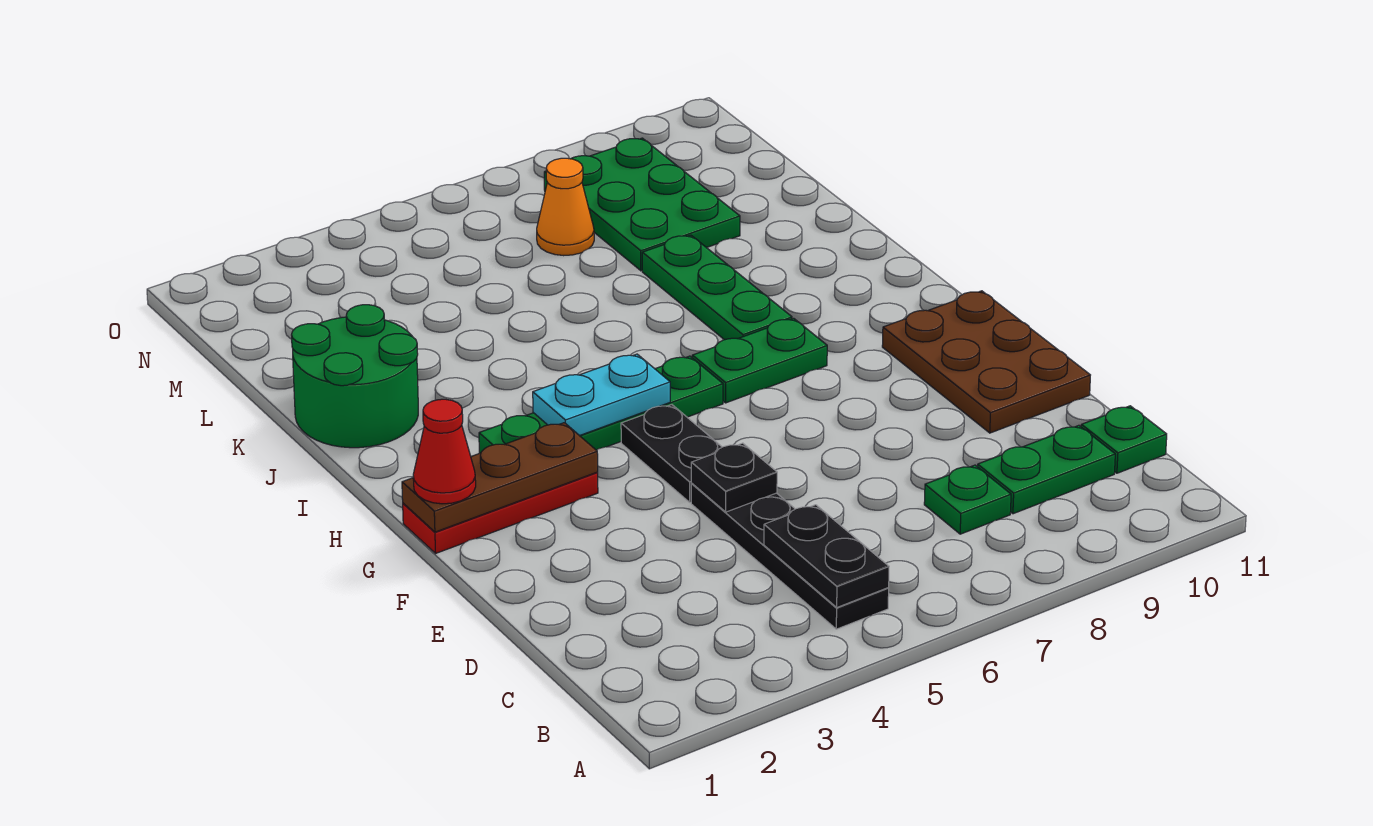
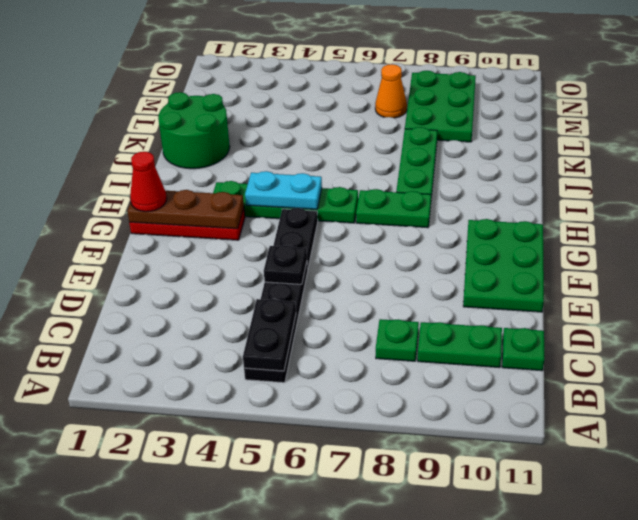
brown plate E10:G11 level 1 -> green plate E10:G11 level 1

